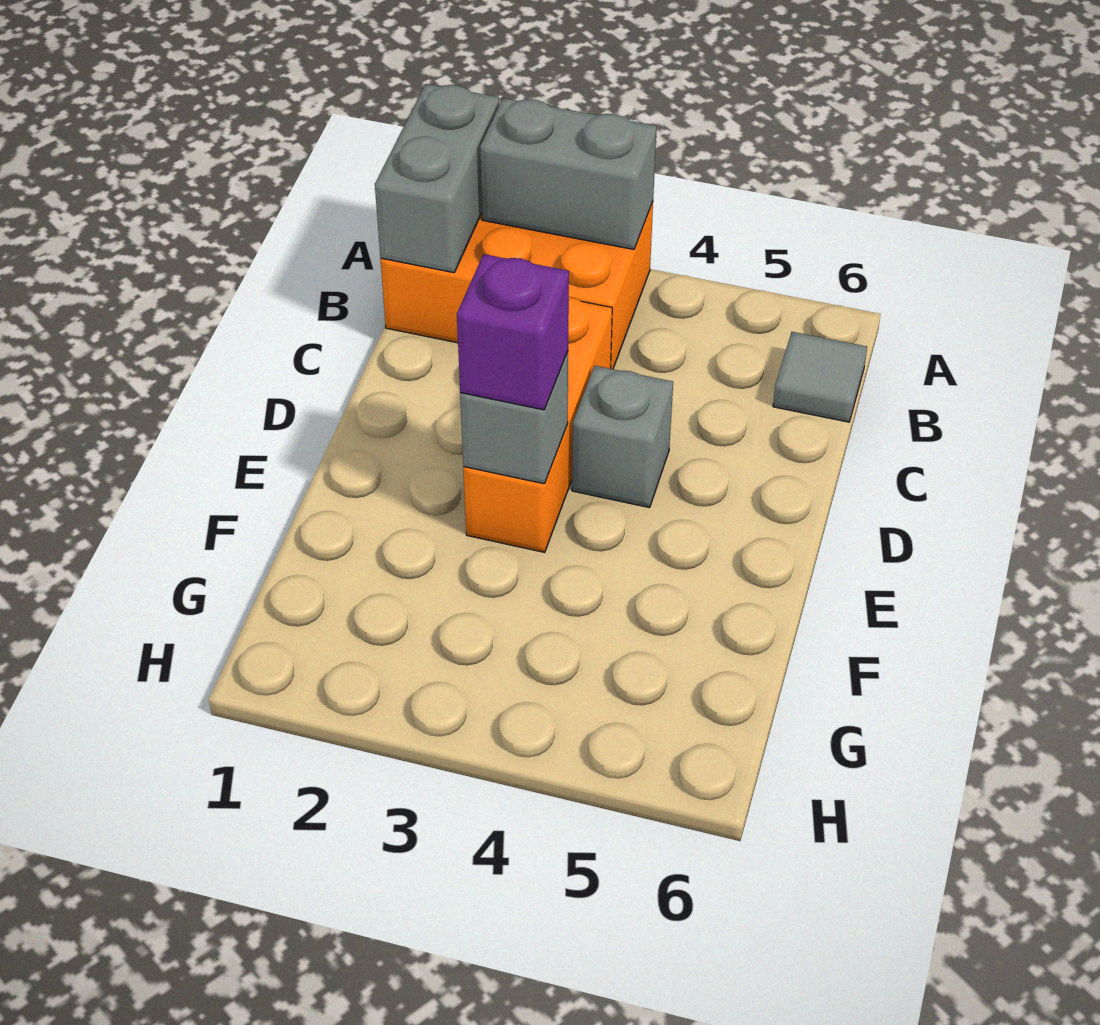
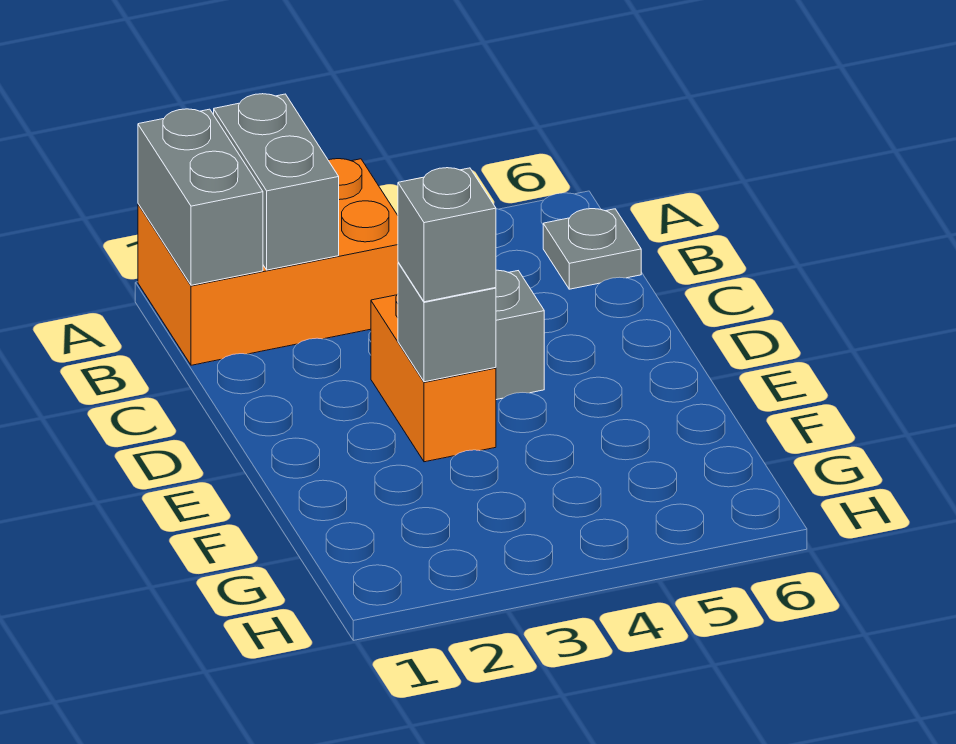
grey brick A2:A3 level 2 -> grey brick A2:B2 level 2
grey tile B6 level 1 -> grey plate B6 level 1
orange brick C3:E3 level 1 -> orange brick D3:E3 level 1
purple brick E3 level 3 -> grey brick E3 level 3

